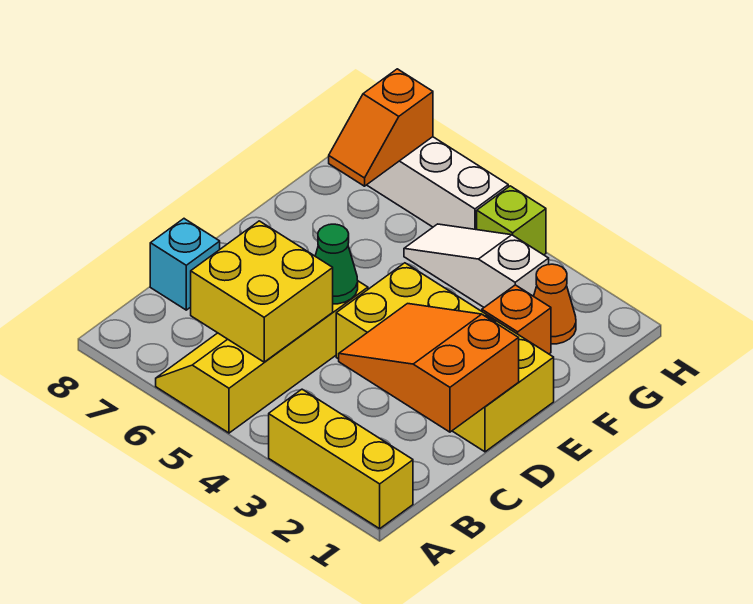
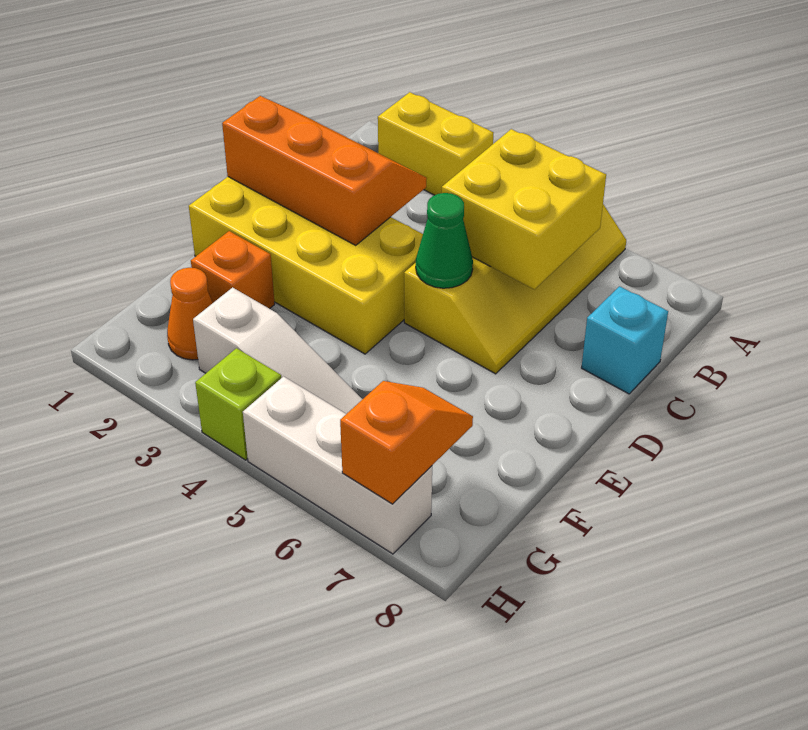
yellow brick A1:A3 level 1 -> yellow brick A2:A3 level 1
orange slope C1:D3 level 2 top 1 -> orange slope C1:D3 level 2 top D

